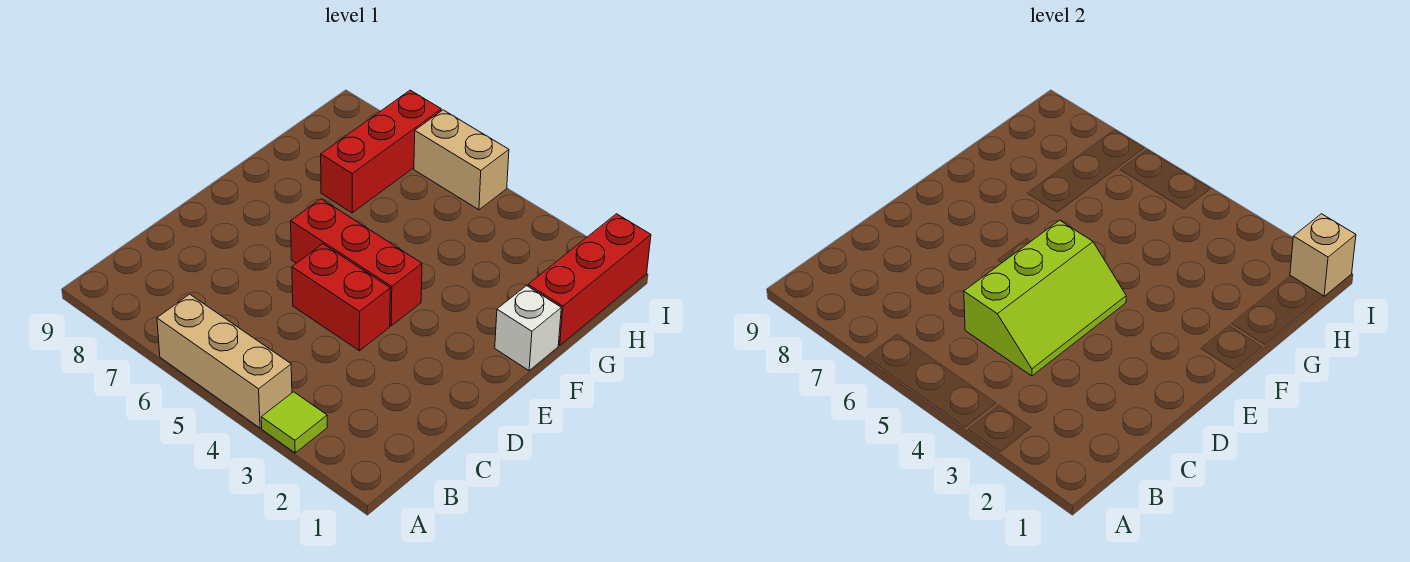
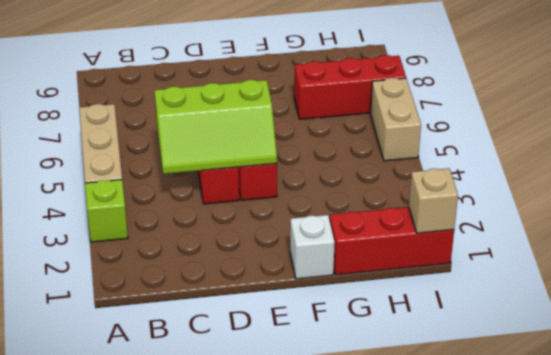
lime tile A3 level 1 -> lime brick A3 level 1

